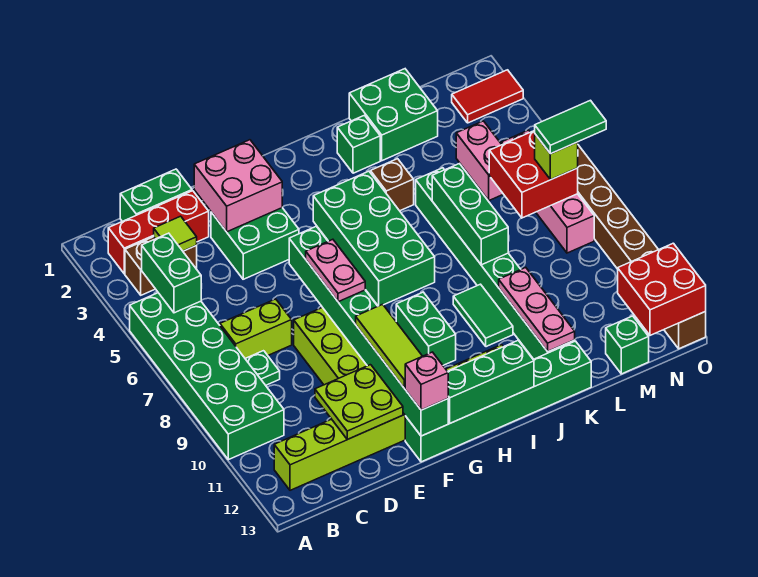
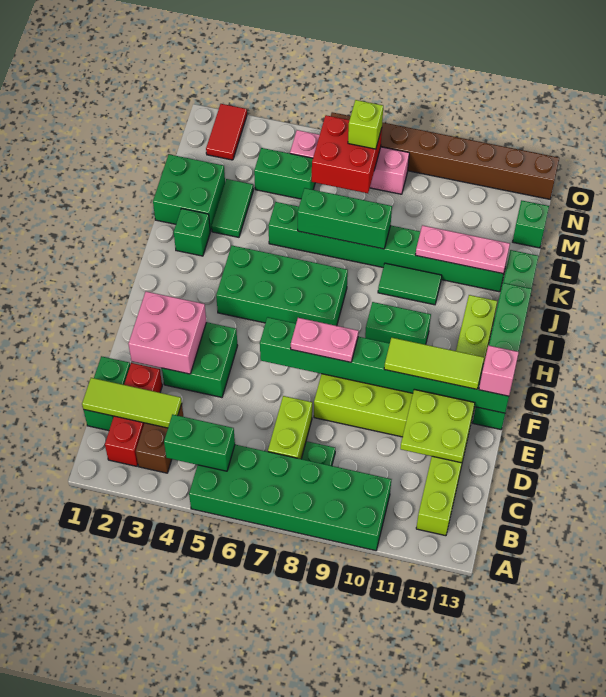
lime tile C3 level 2 -> lime tile C1:C3 level 2
brown brick J4 level 1 -> none
pink brick M4:M5 level 1 -> green brick M4:M5 level 1
green tile N7:O7 level 4 -> green tile K3:L3 level 1
red brick N12:O13 level 2 -> none

